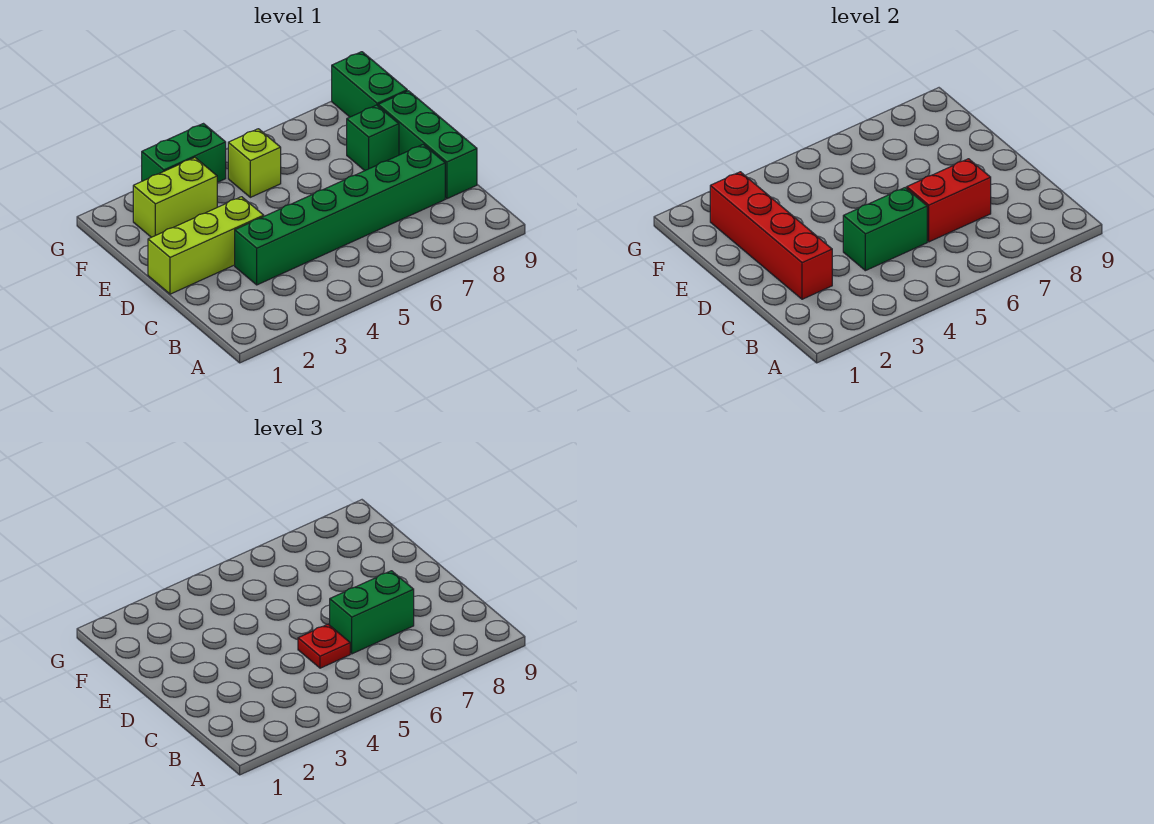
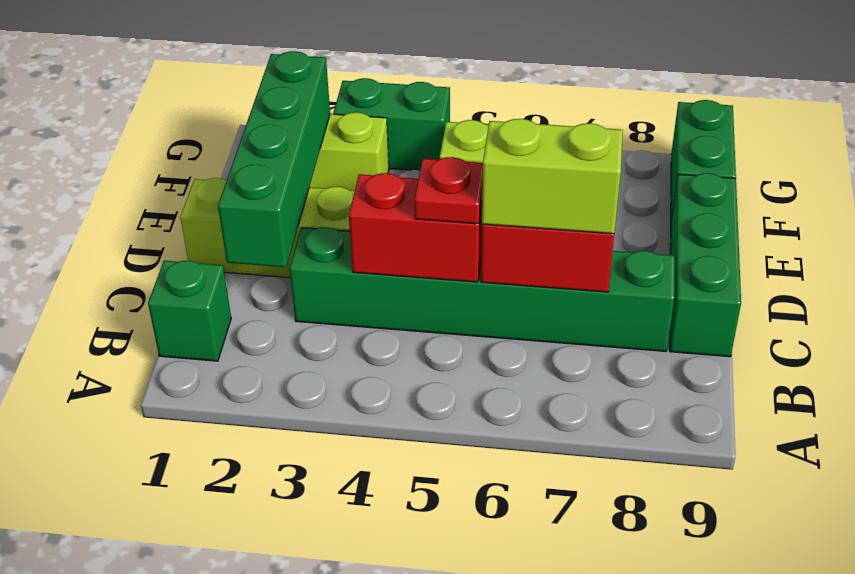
red brick C2:F2 level 2 -> green brick C2:F2 level 2
green brick C4:C5 level 2 -> red brick C4:C5 level 2
green brick C6:C7 level 3 -> lime brick C6:C7 level 3
green brick E8 level 1 -> green brick B1 level 1

